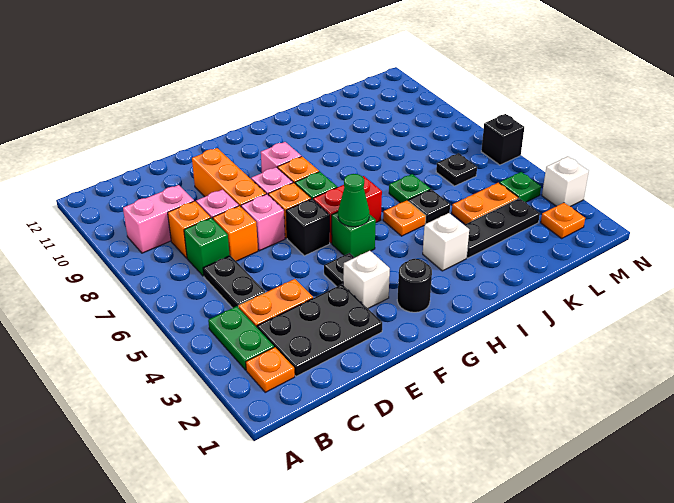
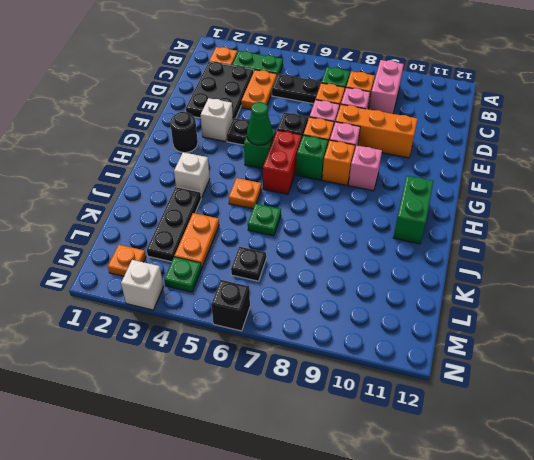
none -> green brick H11:I11 level 1
black plate J5 level 1 -> none

